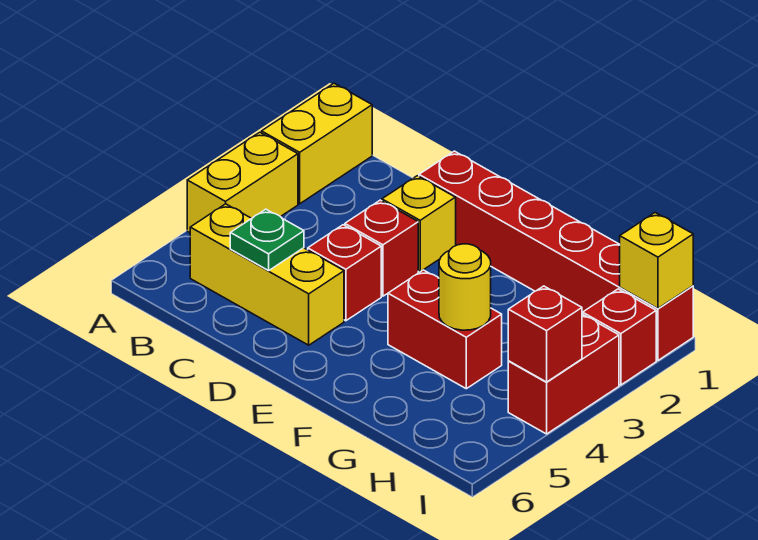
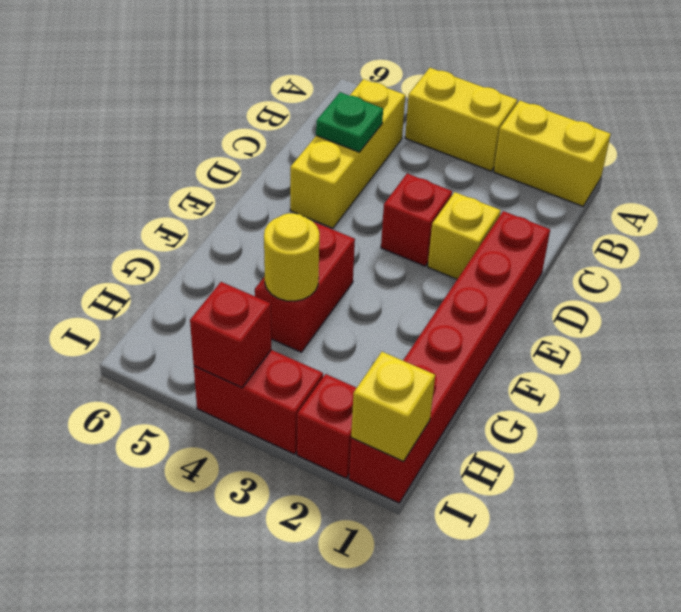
red brick D4 level 1 -> none

